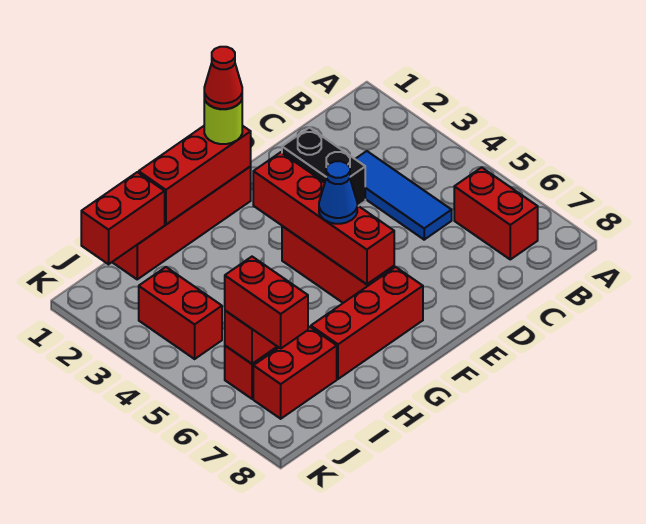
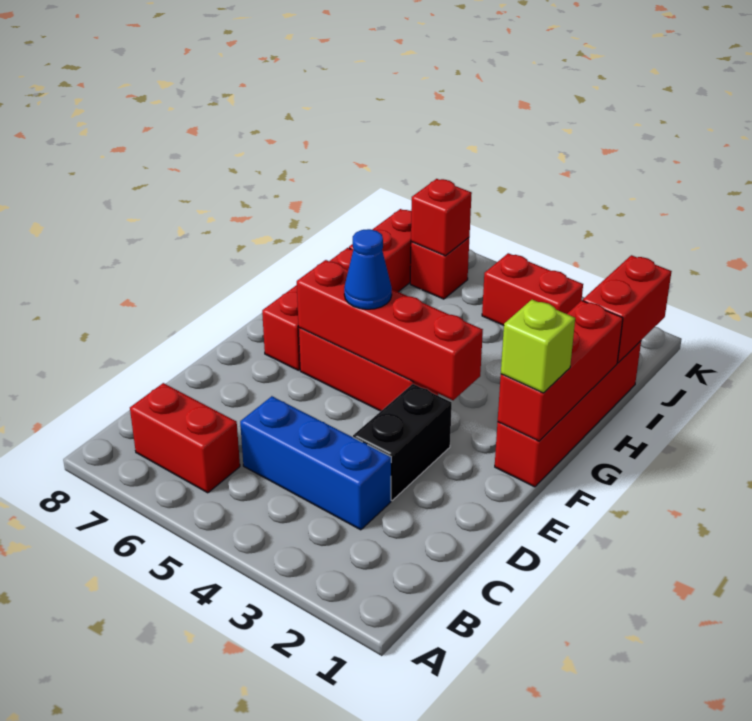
blue tile C3:C5 level 1 -> blue brick C3:C5 level 1
black brick D2:D3 level 1 -> black brick D3:E3 level 1
lime round brick F1 level 3 -> lime brick F1 level 3
red cone F1 level 4 -> none
red brick J6:J7 level 3 -> none

